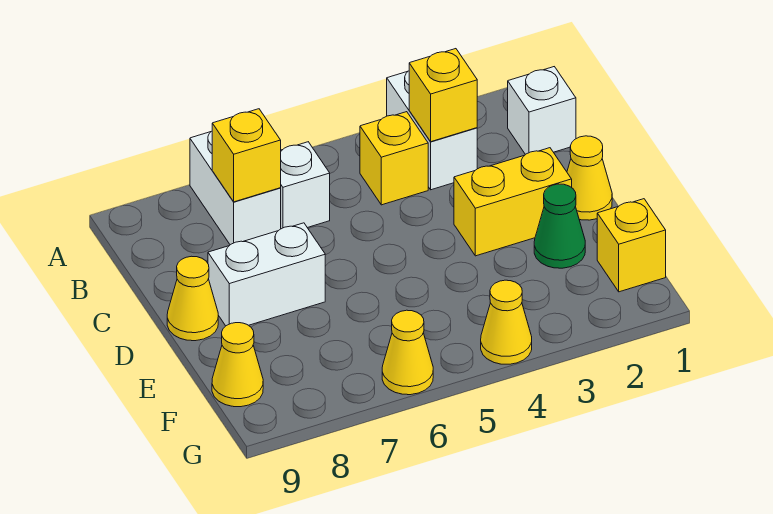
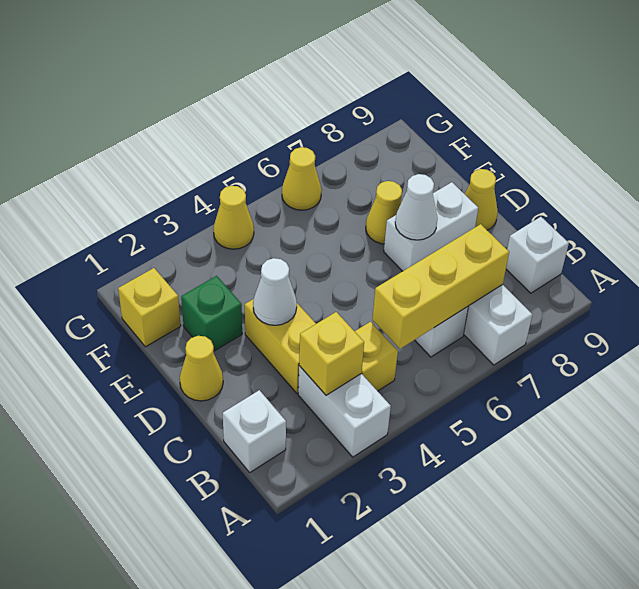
yellow brick B7 level 2 -> yellow brick B5:B7 level 2
none -> white brick B9 level 1
yellow brick D2:D3 level 1 -> yellow brick C3:D3 level 1
none -> white cone D3 level 2
none -> white cone D7 level 2
green cone E2 level 1 -> green brick E2 level 1
yellow cone F9 level 1 -> yellow cone E7 level 1

